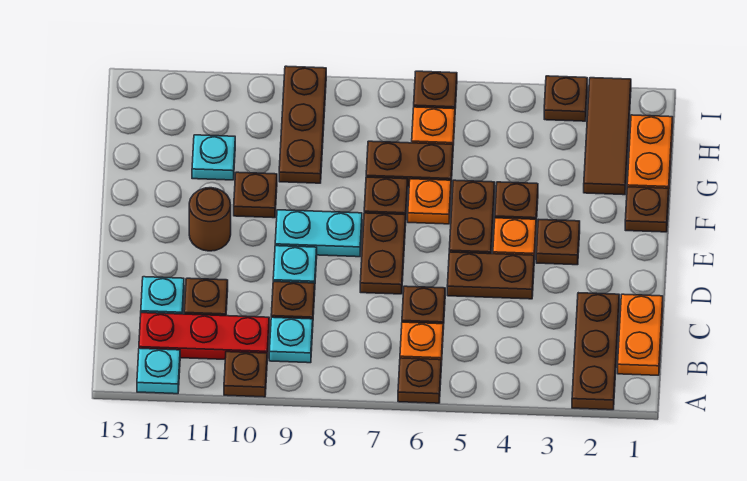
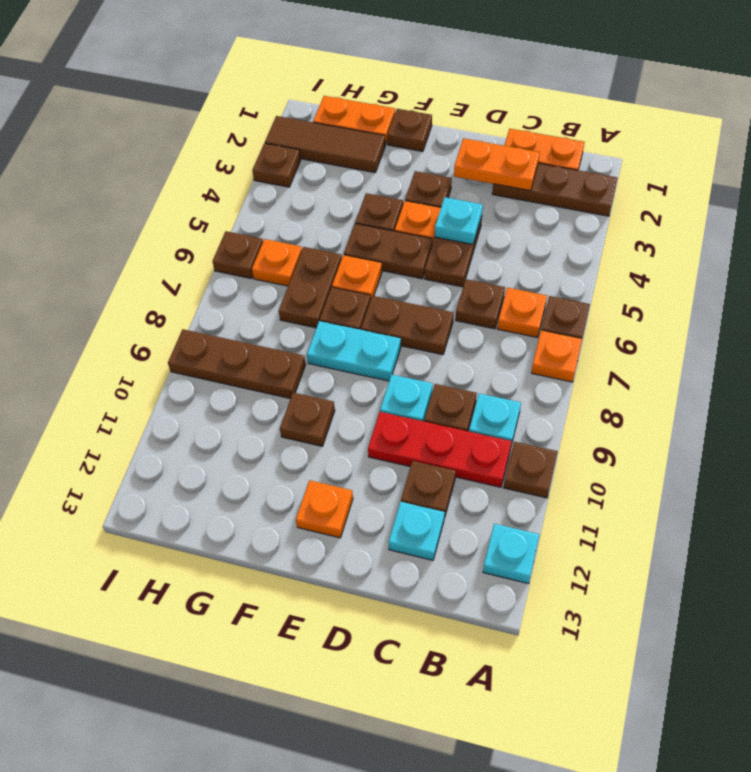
none -> orange plate A7 level 1
red plate B10:B12 level 1 -> red plate B10:D10 level 1
none -> orange plate C2:D2 level 2
cyan plate E8:E9 level 1 -> cyan plate E8:F8 level 1
brown round brick E11 level 1 -> none
none -> orange plate E12 level 1
cyan plate G11 level 1 -> cyan plate D4 level 2

